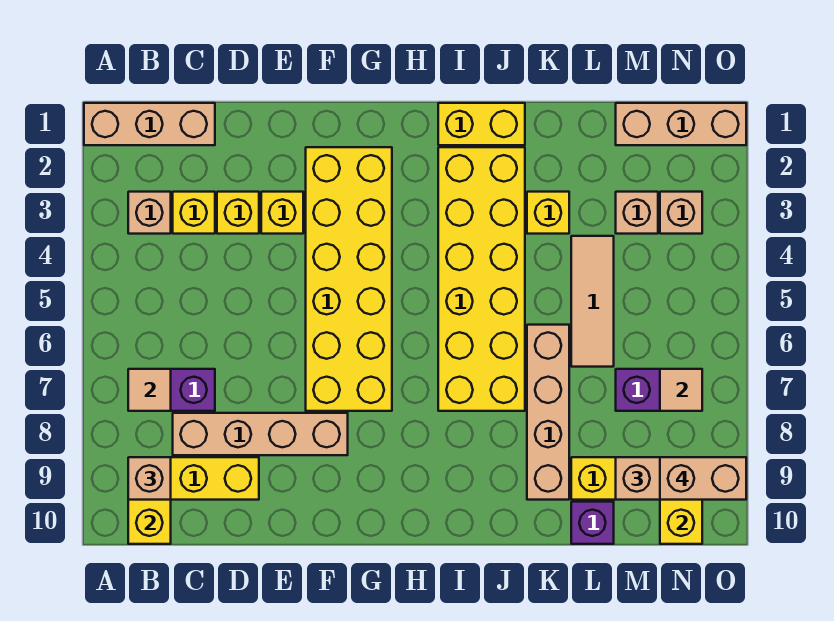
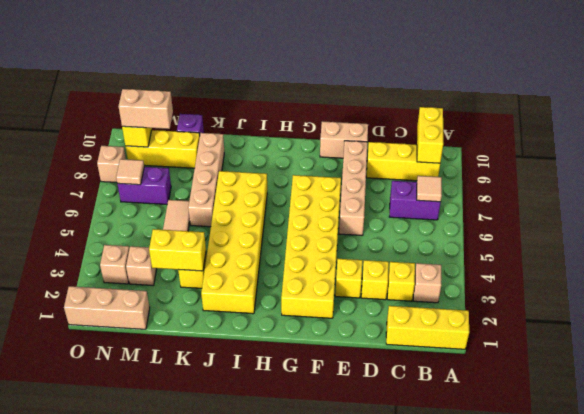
tan brick A1:C1 level 1 -> yellow brick A1:C1 level 1
tan brick B9 level 3 -> tan brick O8 level 1
tan brick C8:F8 level 1 -> tan brick E6:E9 level 1
yellow brick I1:J1 level 1 -> yellow brick K3:L3 level 2
tan brick N9:O9 level 4 -> tan brick E10:F10 level 1

